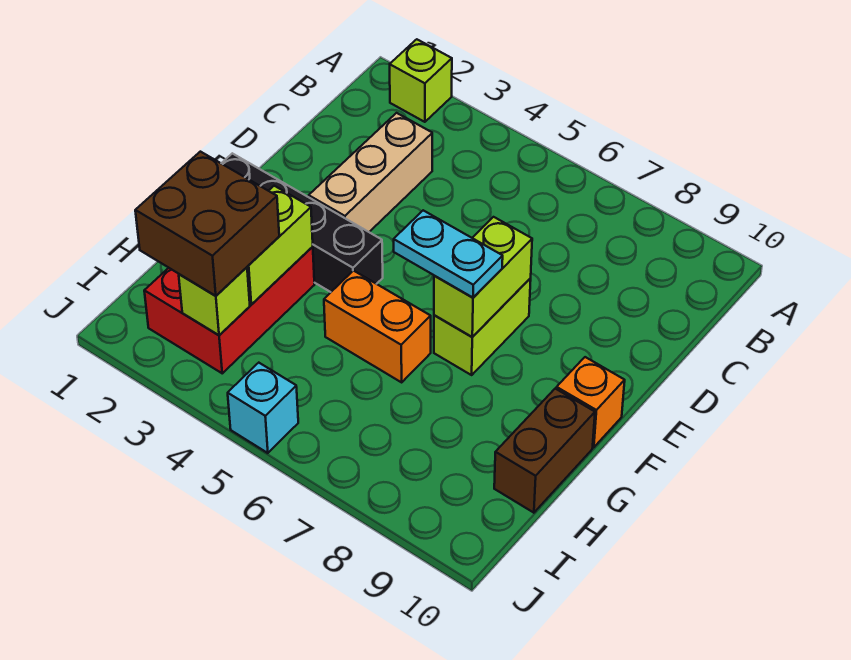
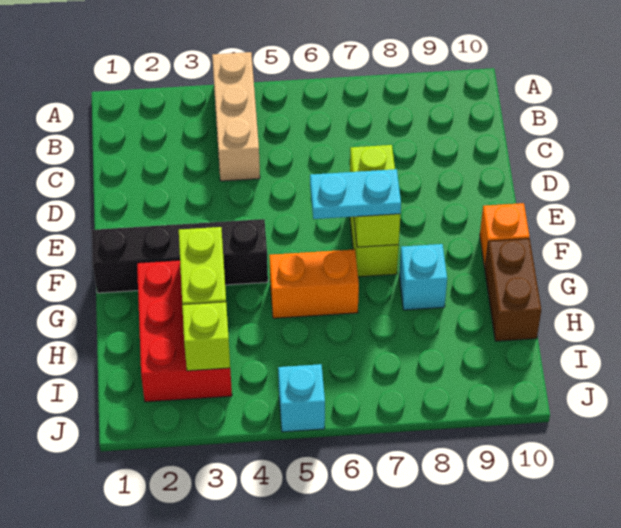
lime brick A2 level 1 -> none
tan brick C3:E3 level 1 -> tan brick A4:C4 level 1
none -> cyan brick G8 level 1
brown brick H2:I3 level 3 -> none

